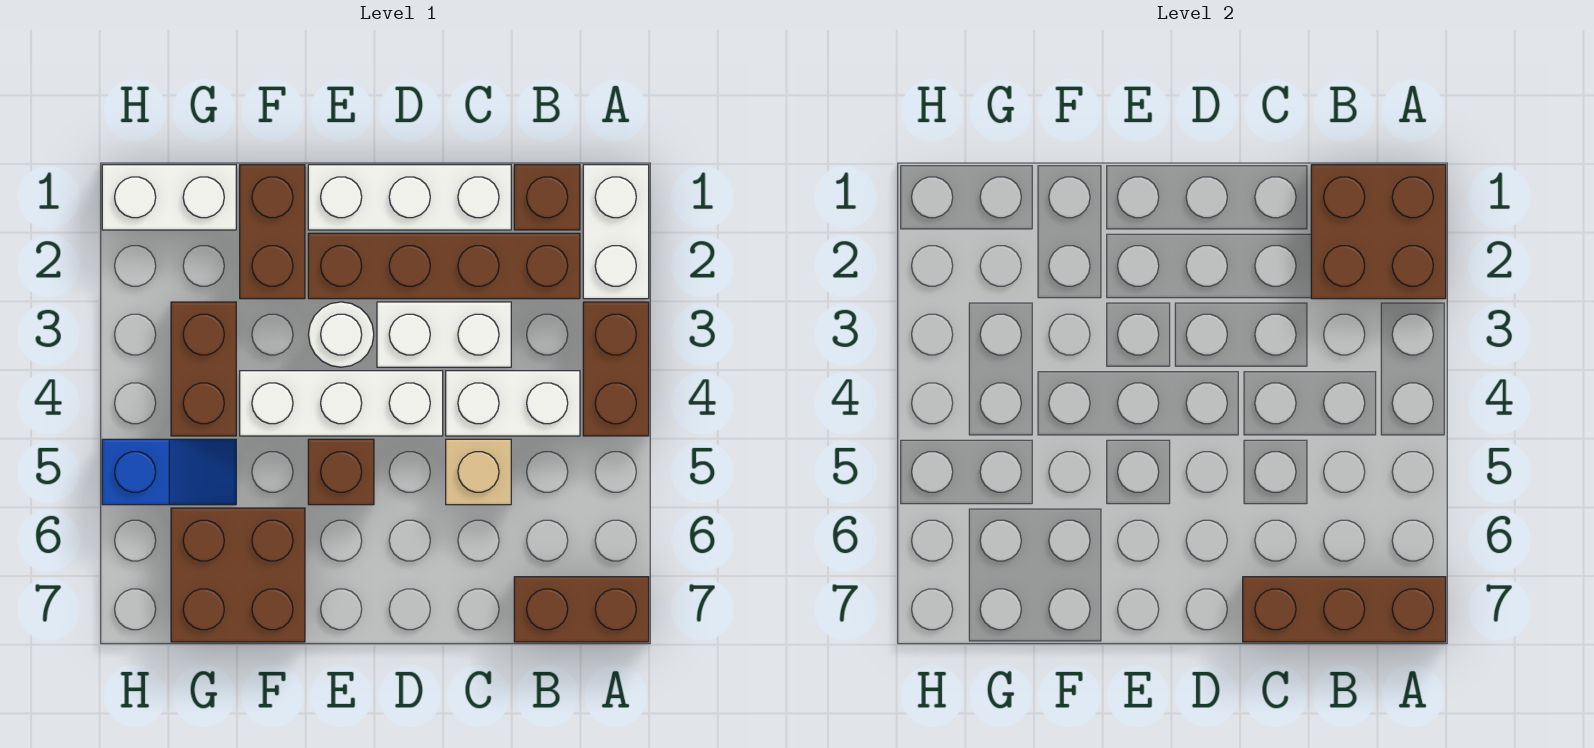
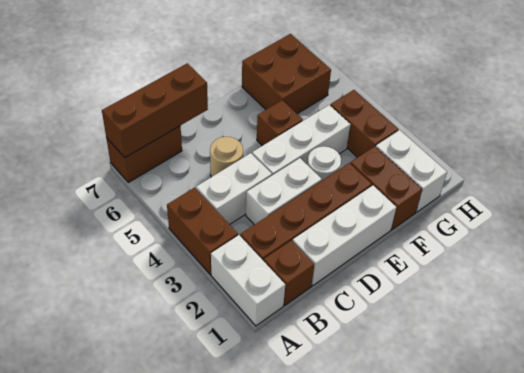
brown brick A1:B2 level 2 -> none
tan brick C5 level 1 -> tan round brick C5 level 1
white brick G1:H1 level 1 -> white brick G1:G2 level 1
blue slope G5:H5 level 1 top H -> none

